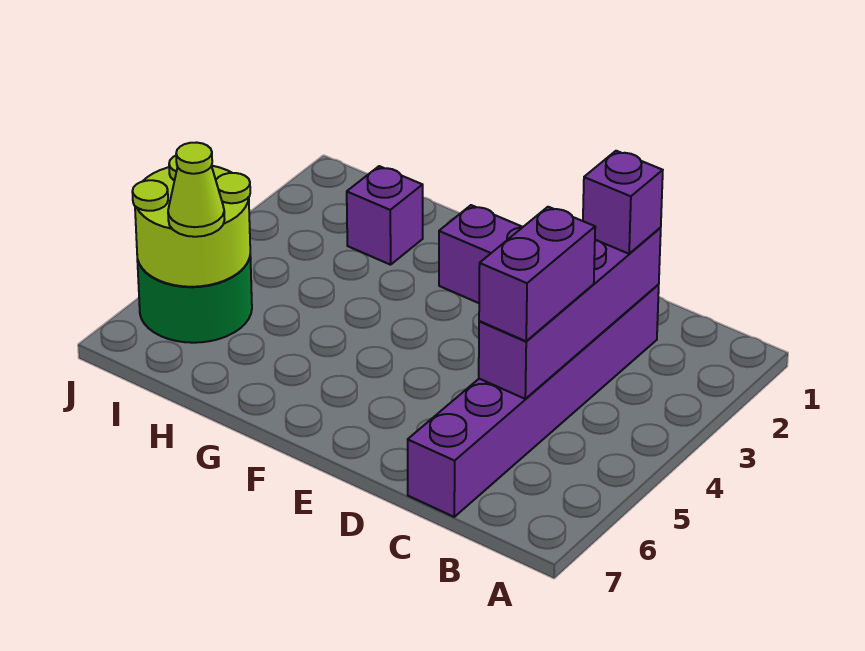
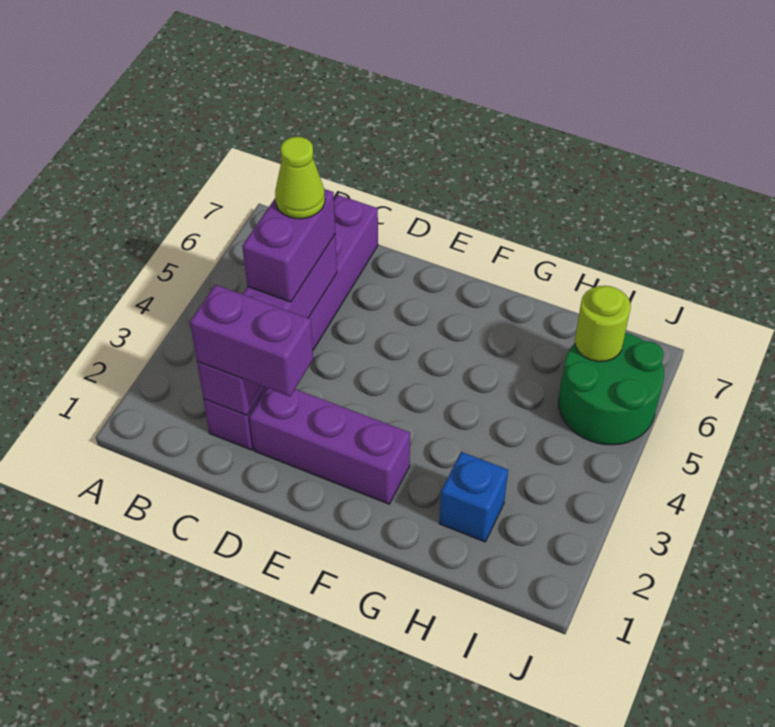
purple brick C2 level 3 -> purple brick C2:D2 level 3
purple brick H2 level 1 -> blue brick H2 level 1
lime round brick I5:J6 level 2 -> lime round brick I6 level 2
lime cone I6 level 3 -> lime cone C5 level 4

